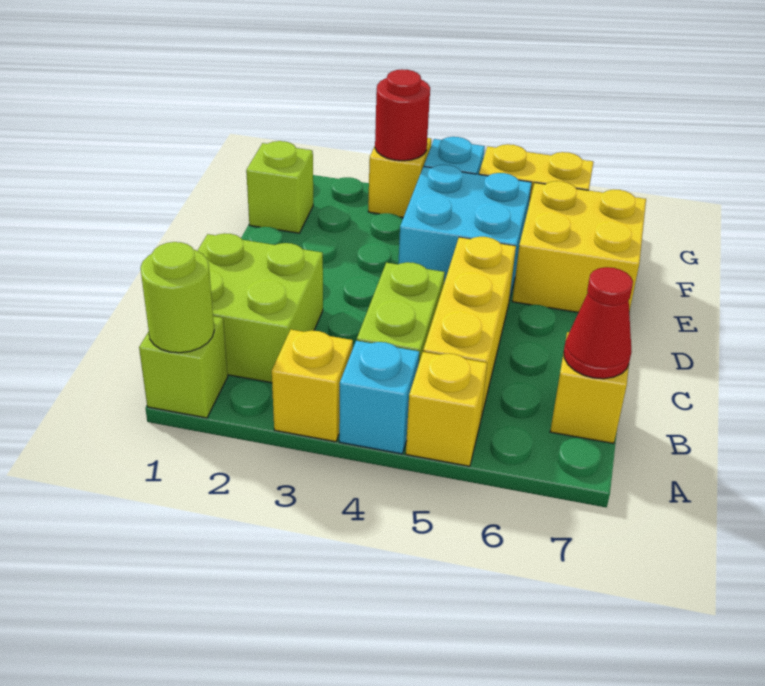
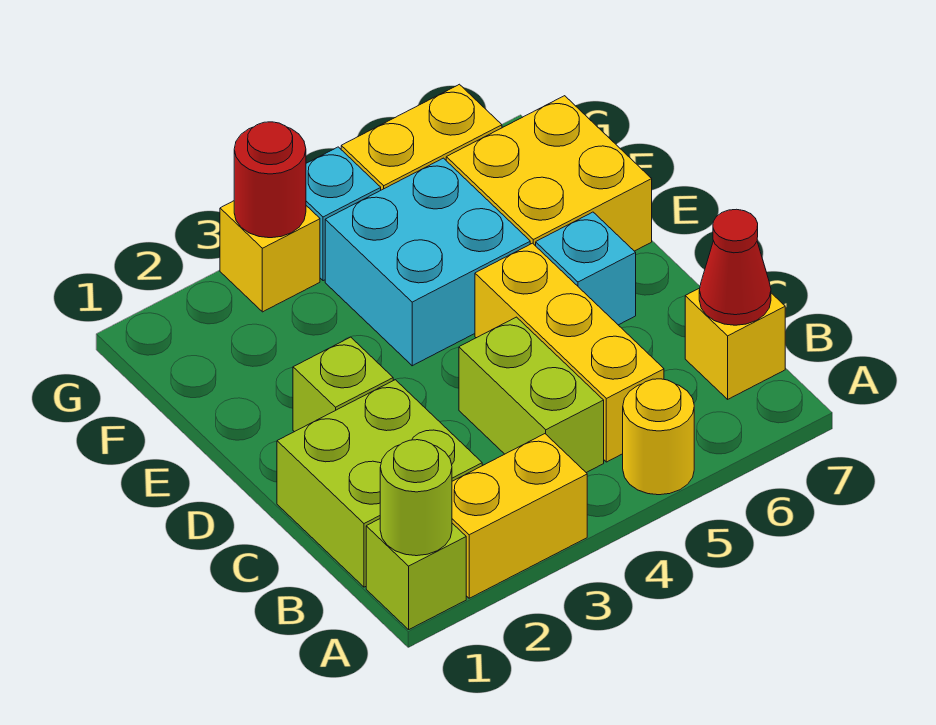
yellow brick A3 level 1 -> yellow brick A2:A3 level 1
cyan brick A4 level 1 -> cyan brick D6 level 1
yellow brick A5 level 1 -> yellow round brick A5 level 1
lime brick F1 level 1 -> lime brick D2 level 1

